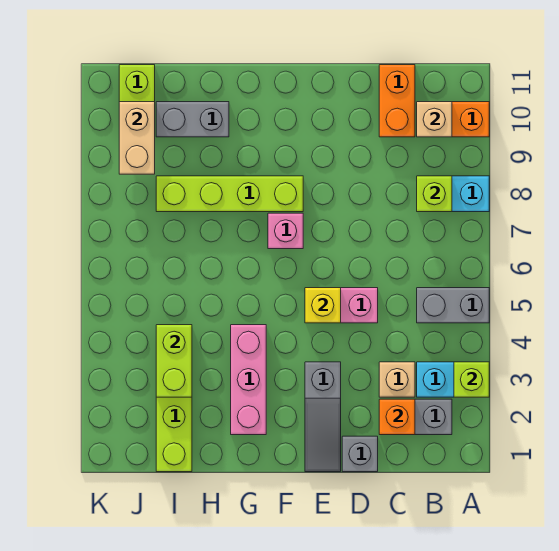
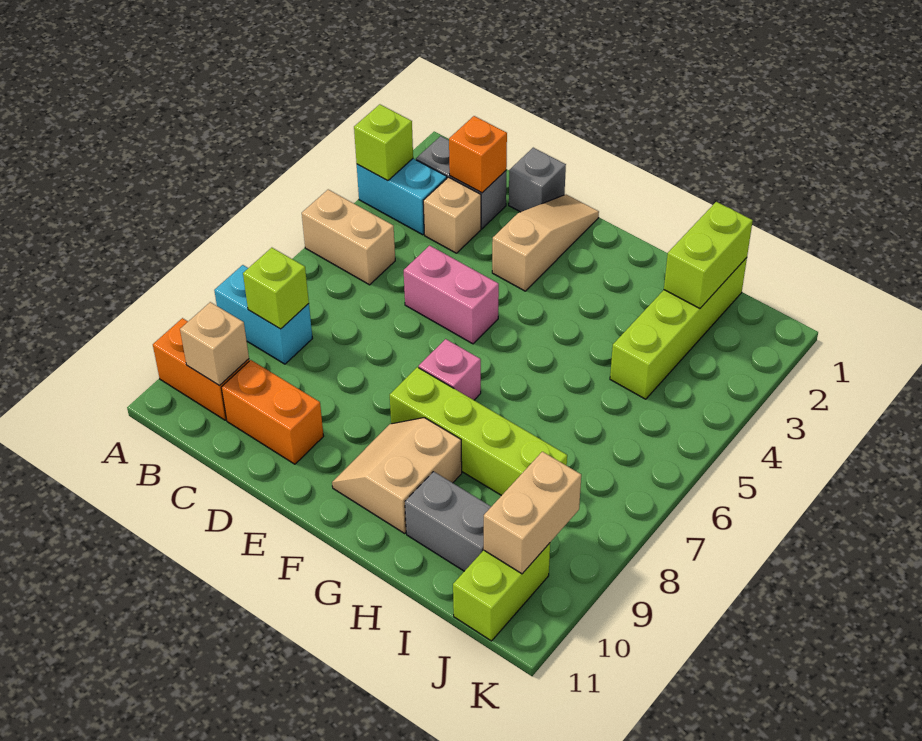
grey brick A5:B5 level 1 -> tan brick A5:B5 level 1
orange brick C10:C11 level 1 -> orange brick C10:D10 level 1
grey slope E1:E3 level 1 top 3 -> tan slope E1:E3 level 1 top 3
yellow brick E5 level 2 -> none
none -> tan slope F9:G10 level 1 top G
pink brick G2:G4 level 1 -> none
lime brick I3:I4 level 2 -> lime brick I1:I2 level 2

